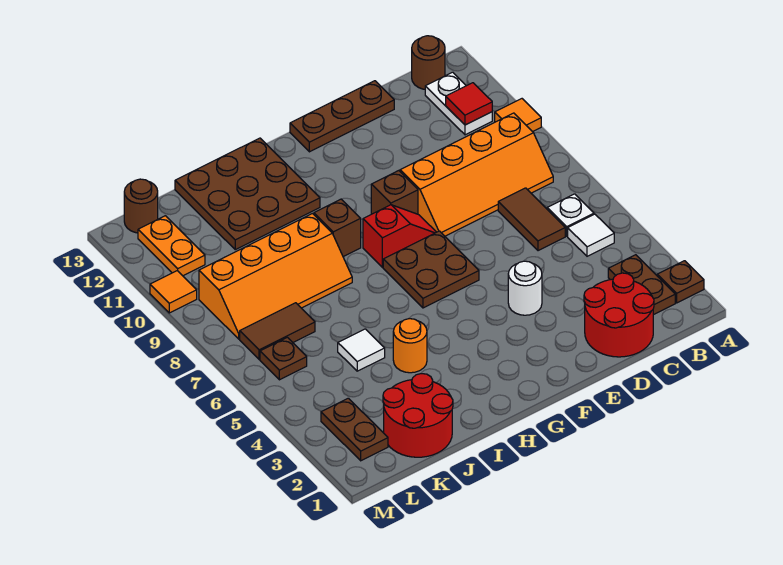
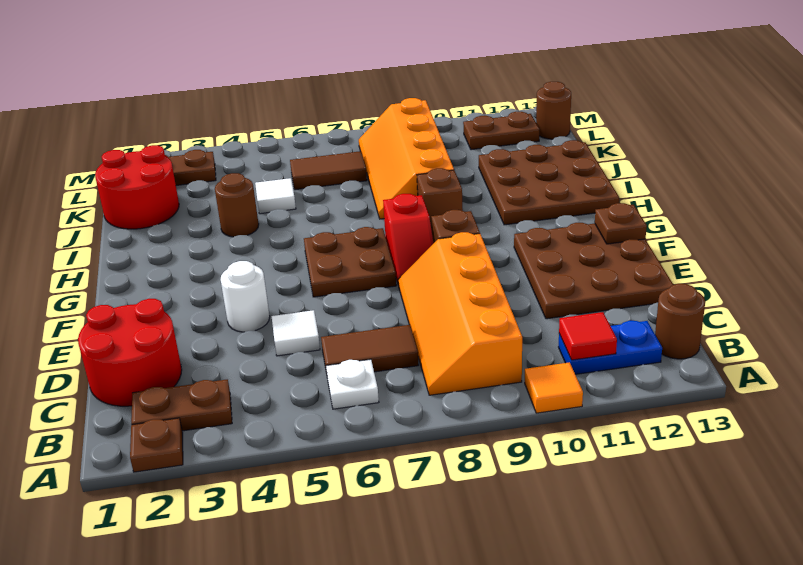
white tile B5 level 1 -> white tile D5 level 1
white plate B11:B12 level 1 -> blue plate B11:B12 level 1
brown plate D13:F13 level 1 -> brown plate D11:F13 level 1
orange round brick I4 level 1 -> brown round brick I4 level 1
brown tile K7:L7 level 1 -> brown tile K6:K7 level 1
brown plate L6 level 1 -> brown plate F13 level 2
orange plate L11:L12 level 1 -> brown plate L11:L12 level 1
orange tile M10 level 1 -> none

